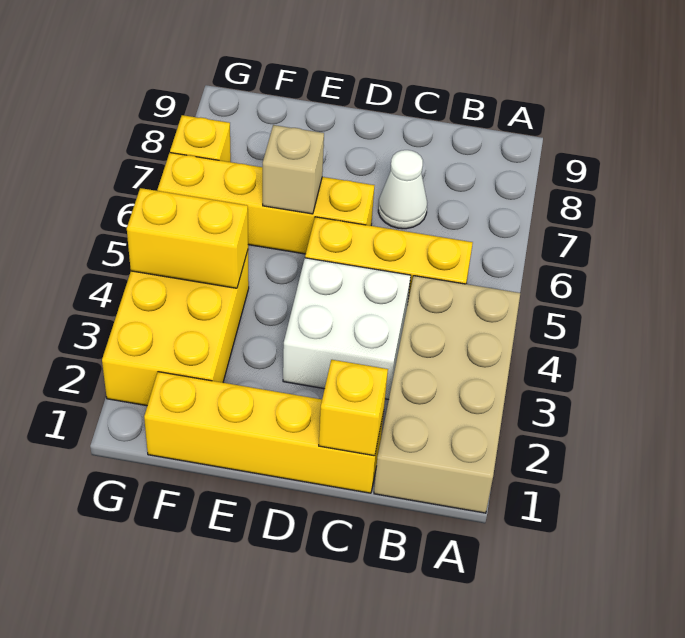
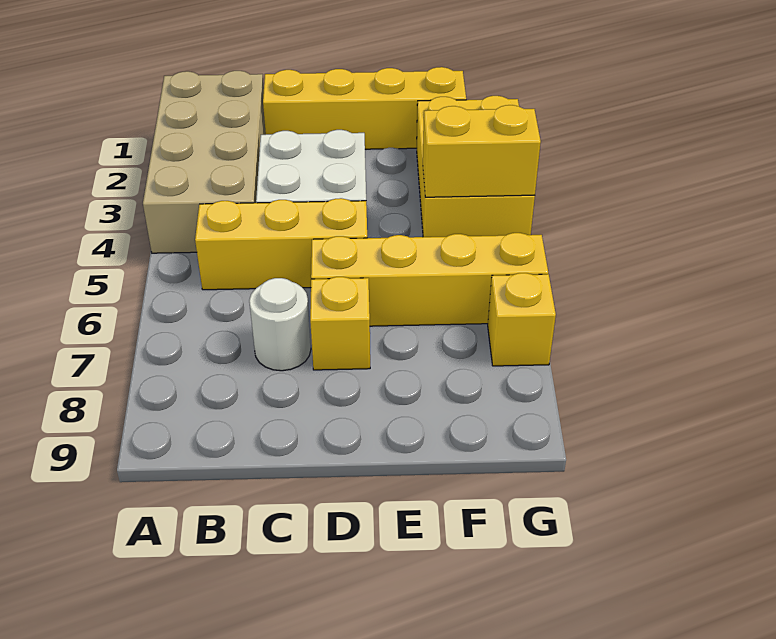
yellow brick C1 level 2 -> yellow brick D7 level 1
white cone C7 level 1 -> white round brick C7 level 1
tan brick E6 level 2 -> none

